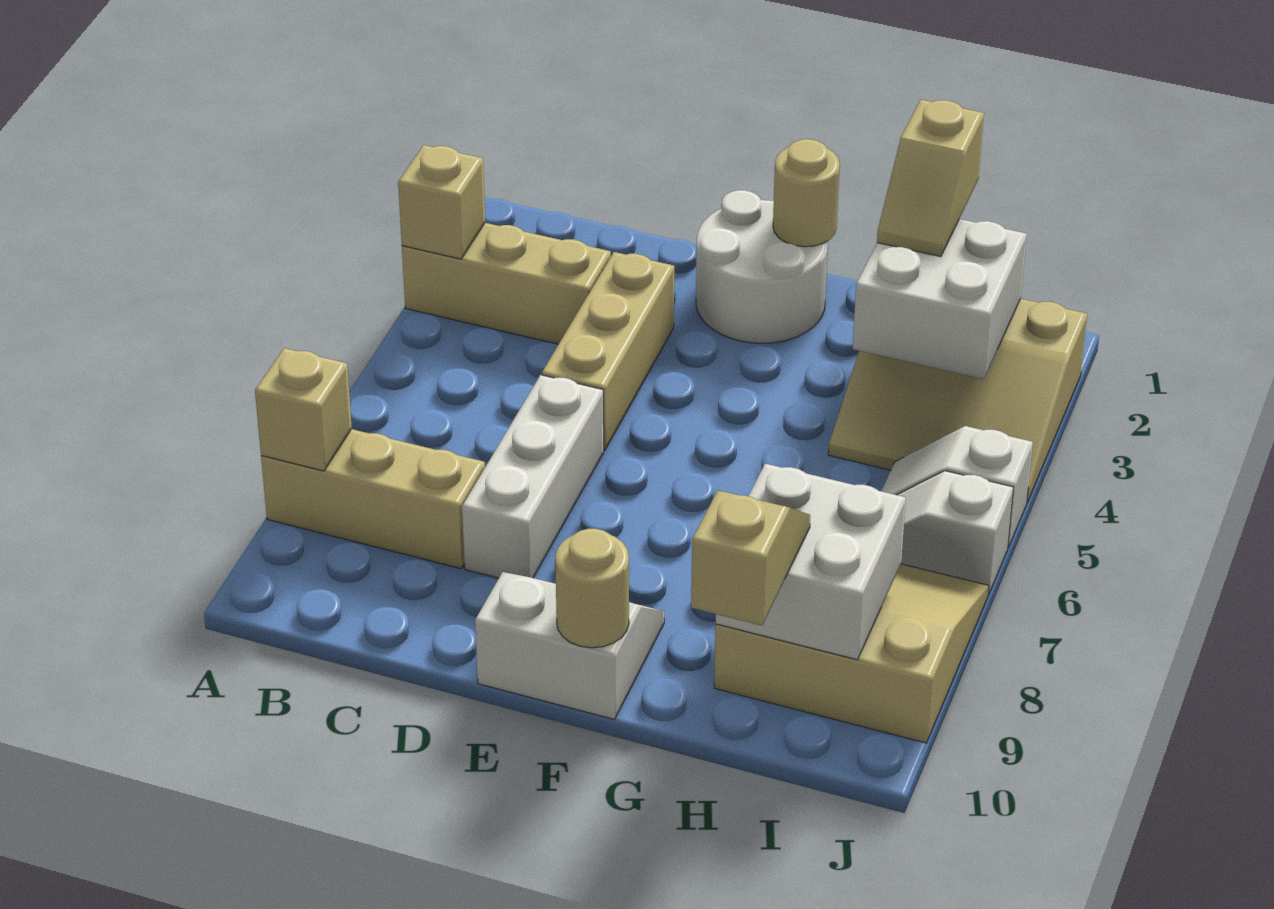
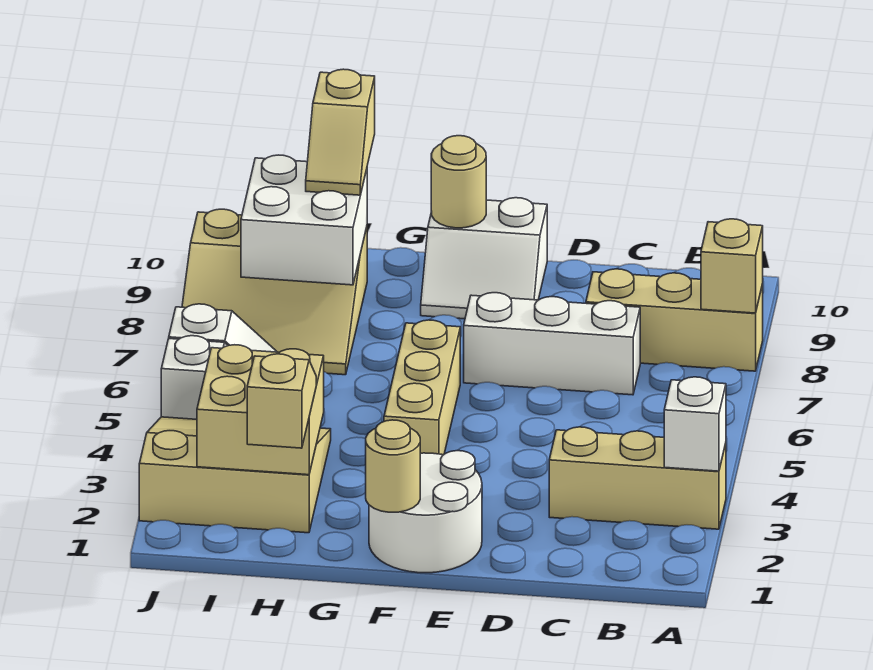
tan brick A3 level 2 -> white brick A3 level 2
tan brick D3:D5 level 1 -> tan brick F4:F6 level 1
white brick D6:D8 level 1 -> white brick C7:E7 level 1
white brick H2:I3 level 2 -> tan brick H2:I3 level 2

